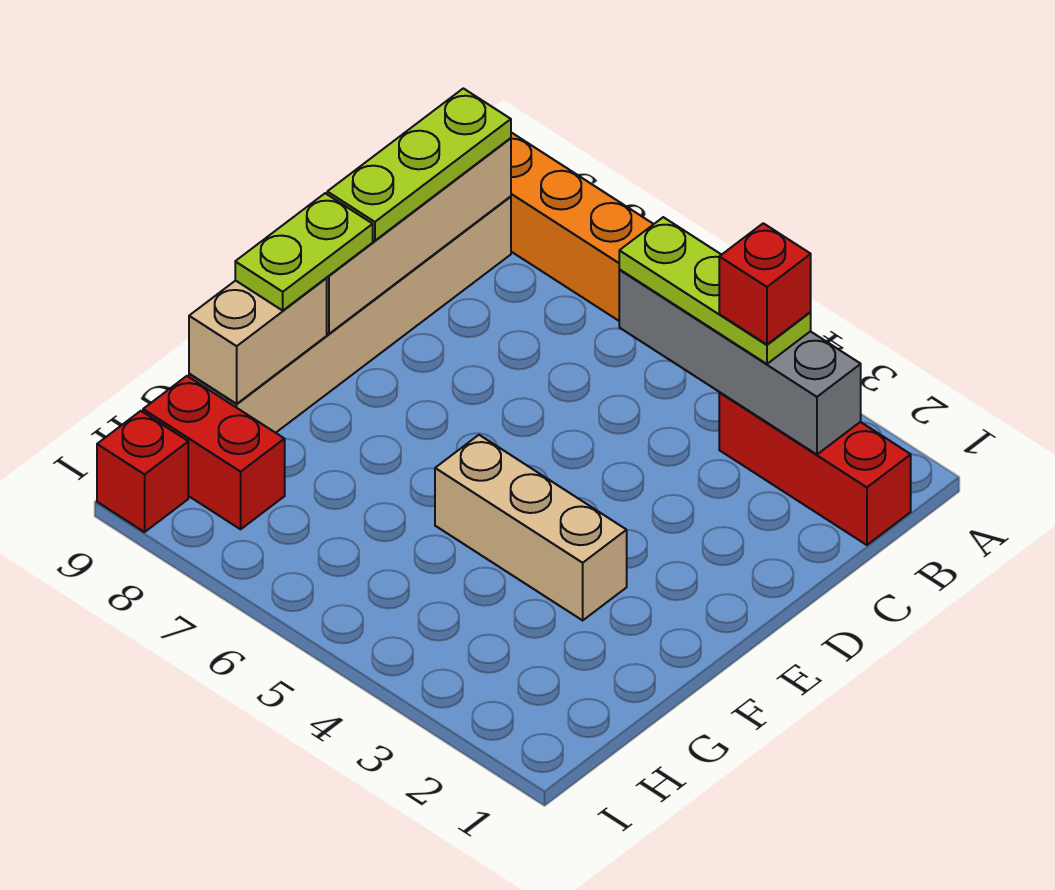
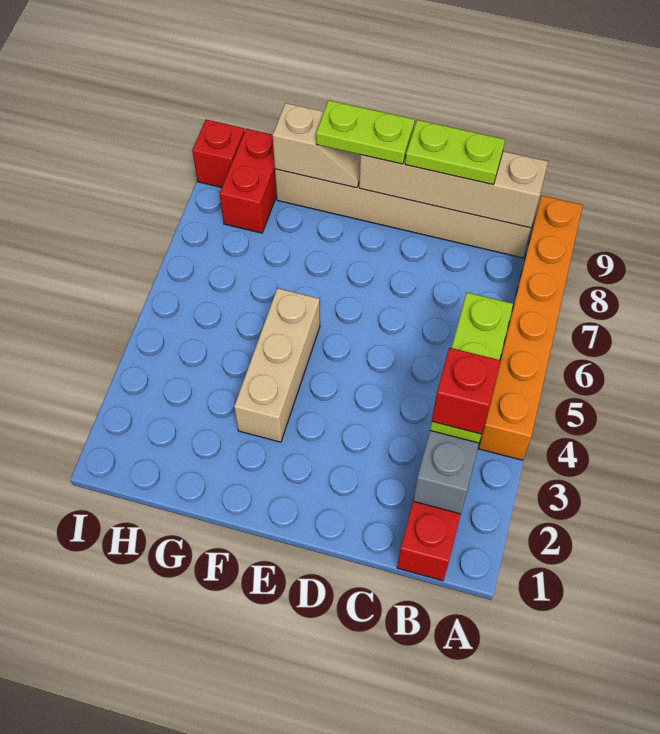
lime plate B9:D9 level 3 -> lime plate C9:D9 level 3
tan brick F9:G9 level 2 -> tan slope F9:G9 level 2 top G

